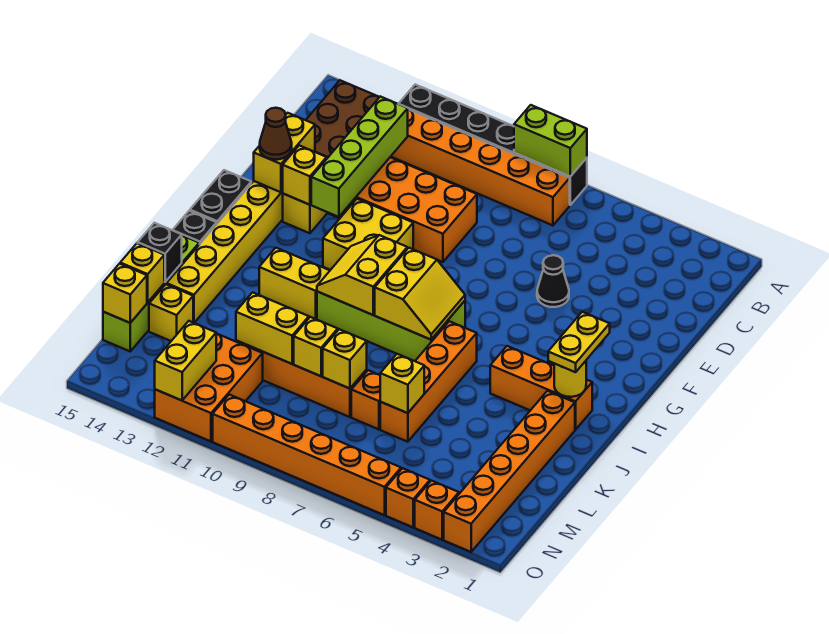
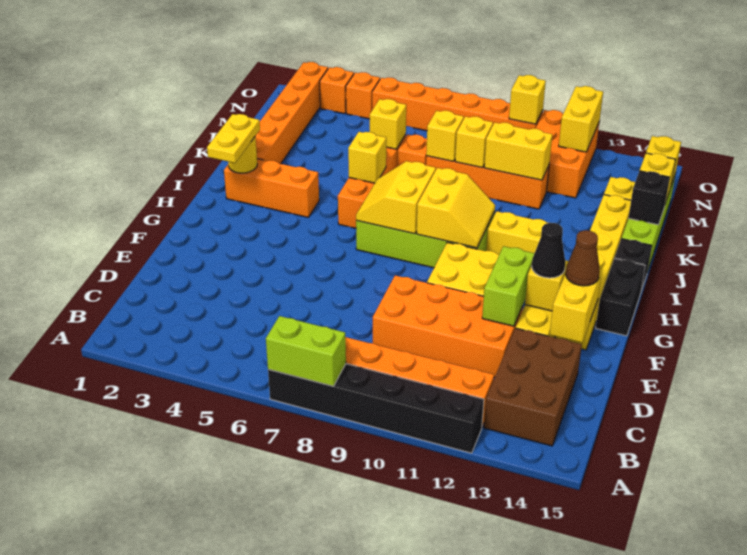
lime brick C12:F12 level 2 -> lime brick E12:F12 level 2
black cone E5 level 1 -> black cone F13 level 3
none -> yellow brick J6 level 2
none -> yellow brick O10 level 2

